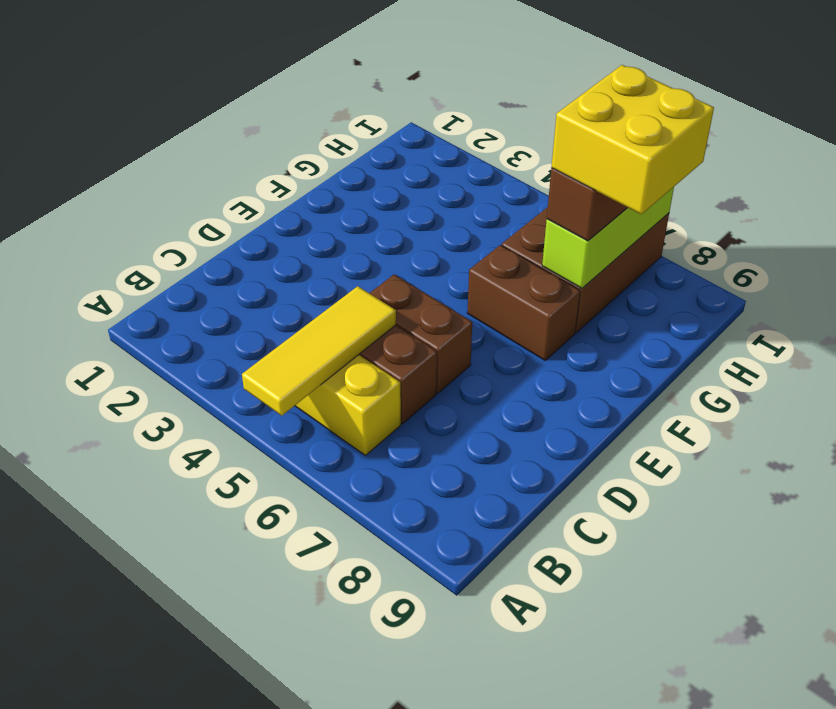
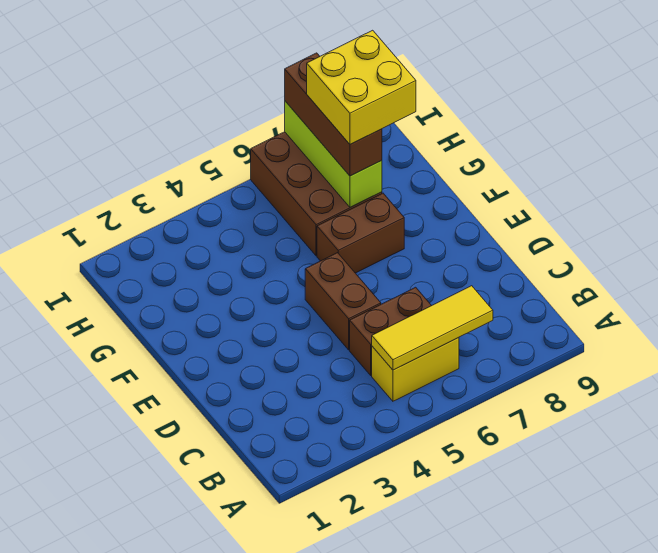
yellow tile A5:C5 level 2 -> yellow tile B5:B7 level 2
brown brick D5:D6 level 1 -> brown brick D5:E5 level 1

